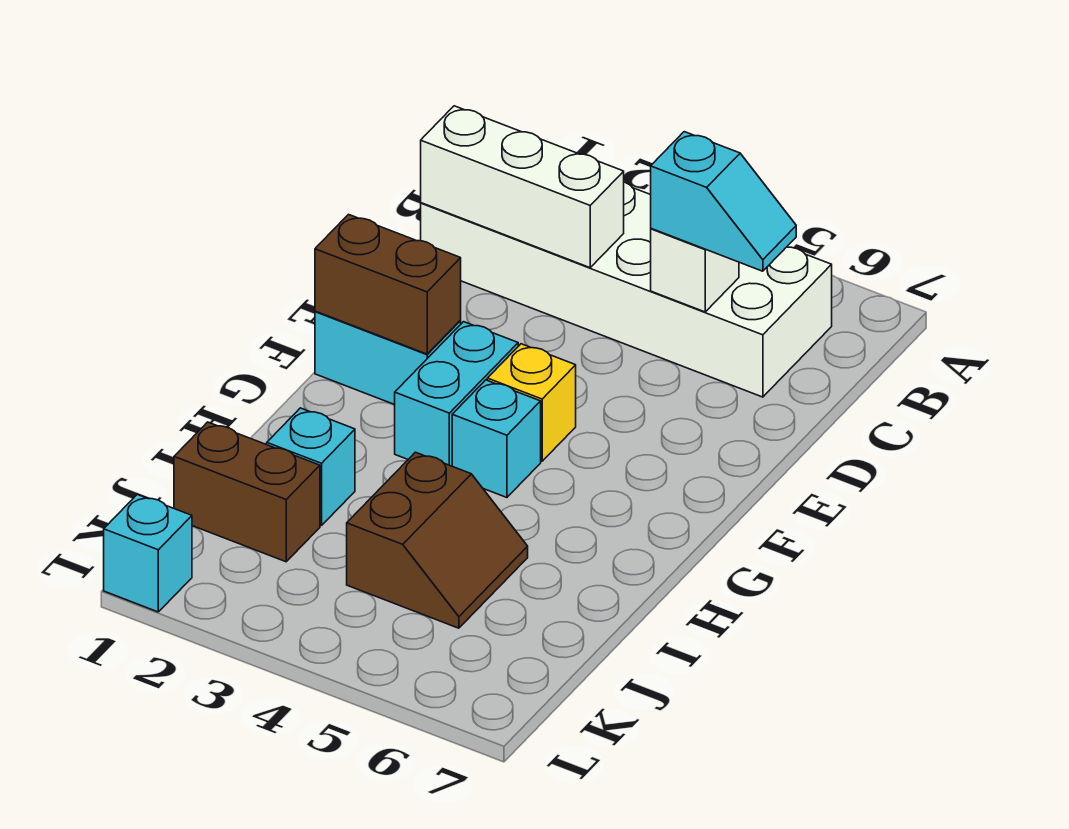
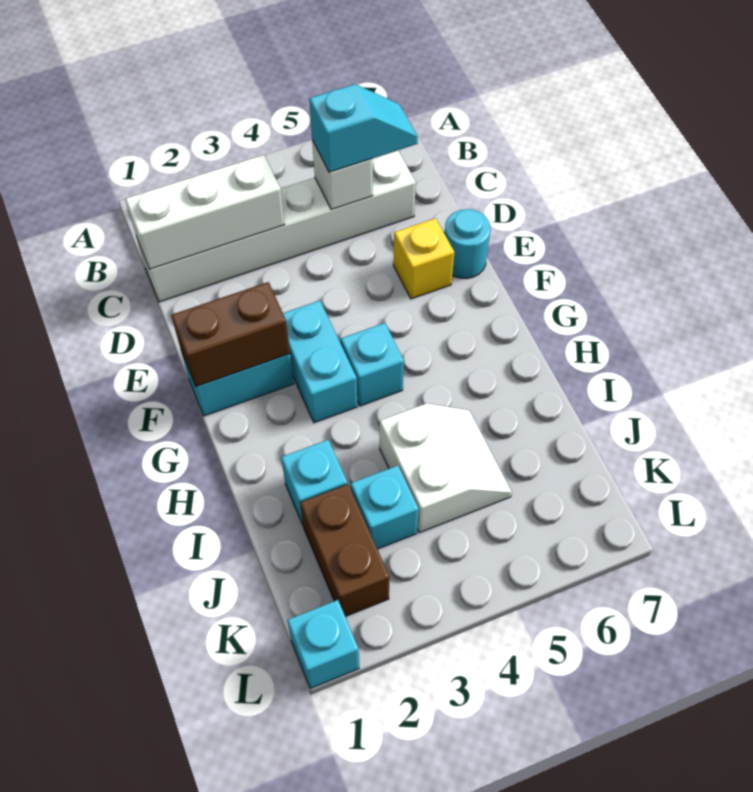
white brick B1:C6 level 1 -> white brick C1:C6 level 1
none -> cyan round brick E7 level 1
yellow brick F4 level 1 -> yellow brick E6 level 1
brown slope I4:J5 level 1 top 4 -> white slope I4:J5 level 1 top 4
brown brick J1:J2 level 1 -> brown brick J2:K2 level 1
none -> cyan brick J3 level 1

